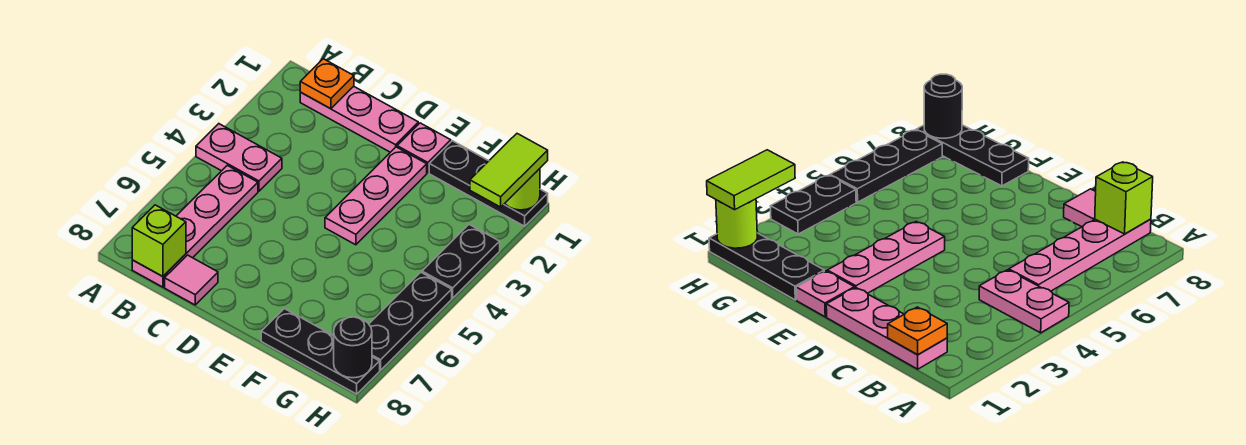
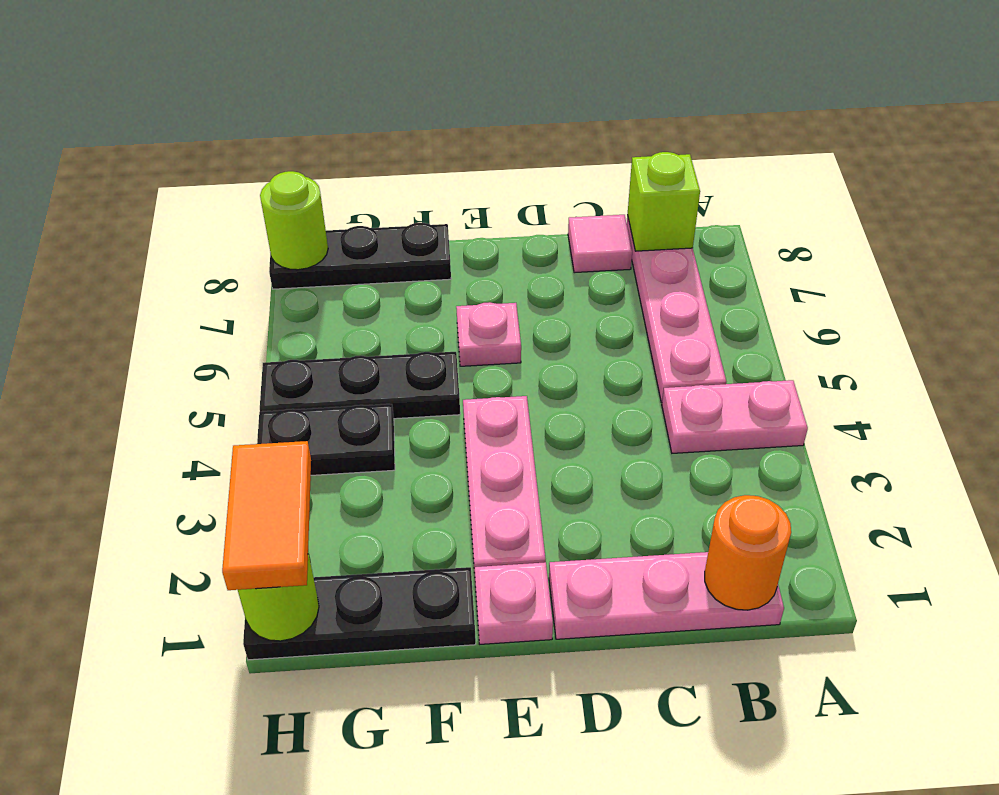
orange plate B1 level 2 -> orange round brick B1 level 2
none -> pink plate E6 level 1
lime tile H1:H2 level 3 -> orange tile H1:H2 level 3
black plate H3:H4 level 1 -> black plate G4:H4 level 1
black plate H5:H7 level 1 -> black plate F5:H5 level 1
black round brick H8 level 2 -> lime round brick H8 level 2

